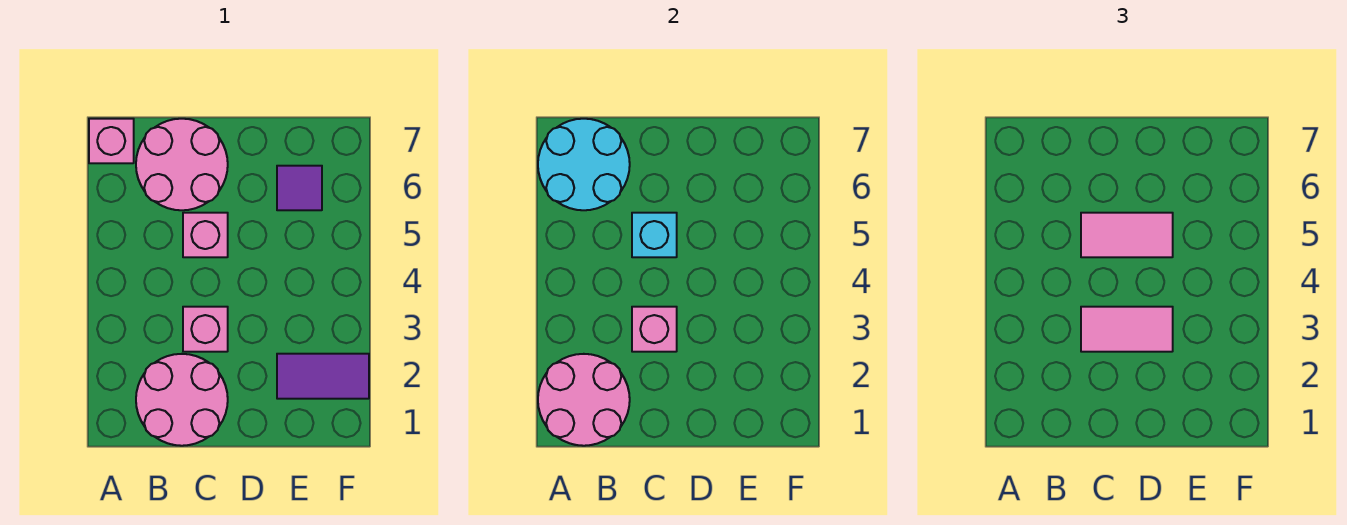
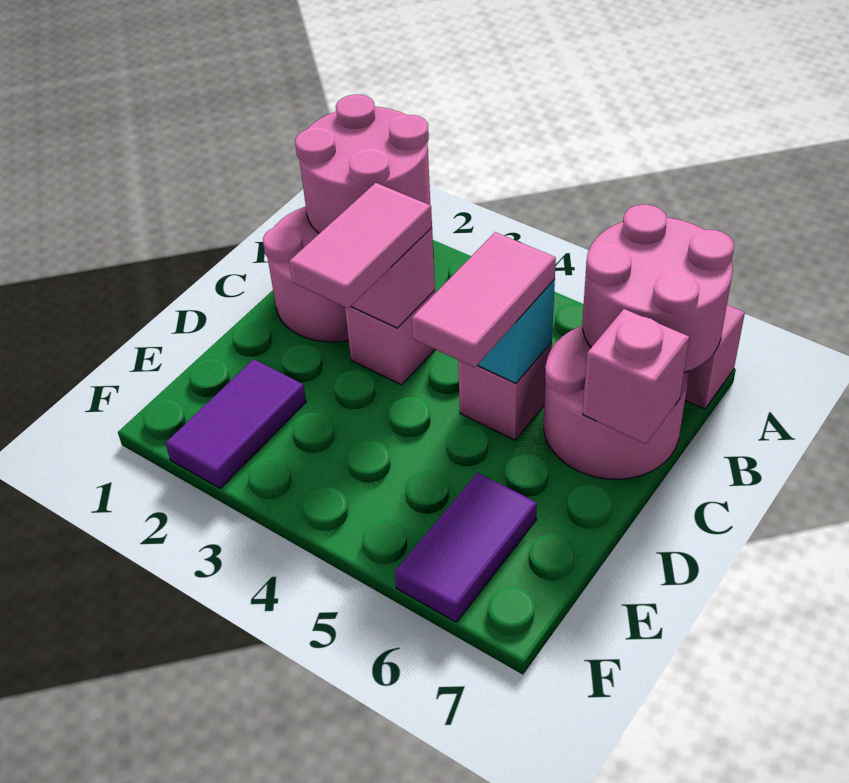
cyan round brick A6:B7 level 2 -> pink round brick A6:B7 level 2
none -> pink brick C7 level 2
purple tile E6 level 1 -> purple tile E6:F6 level 1

